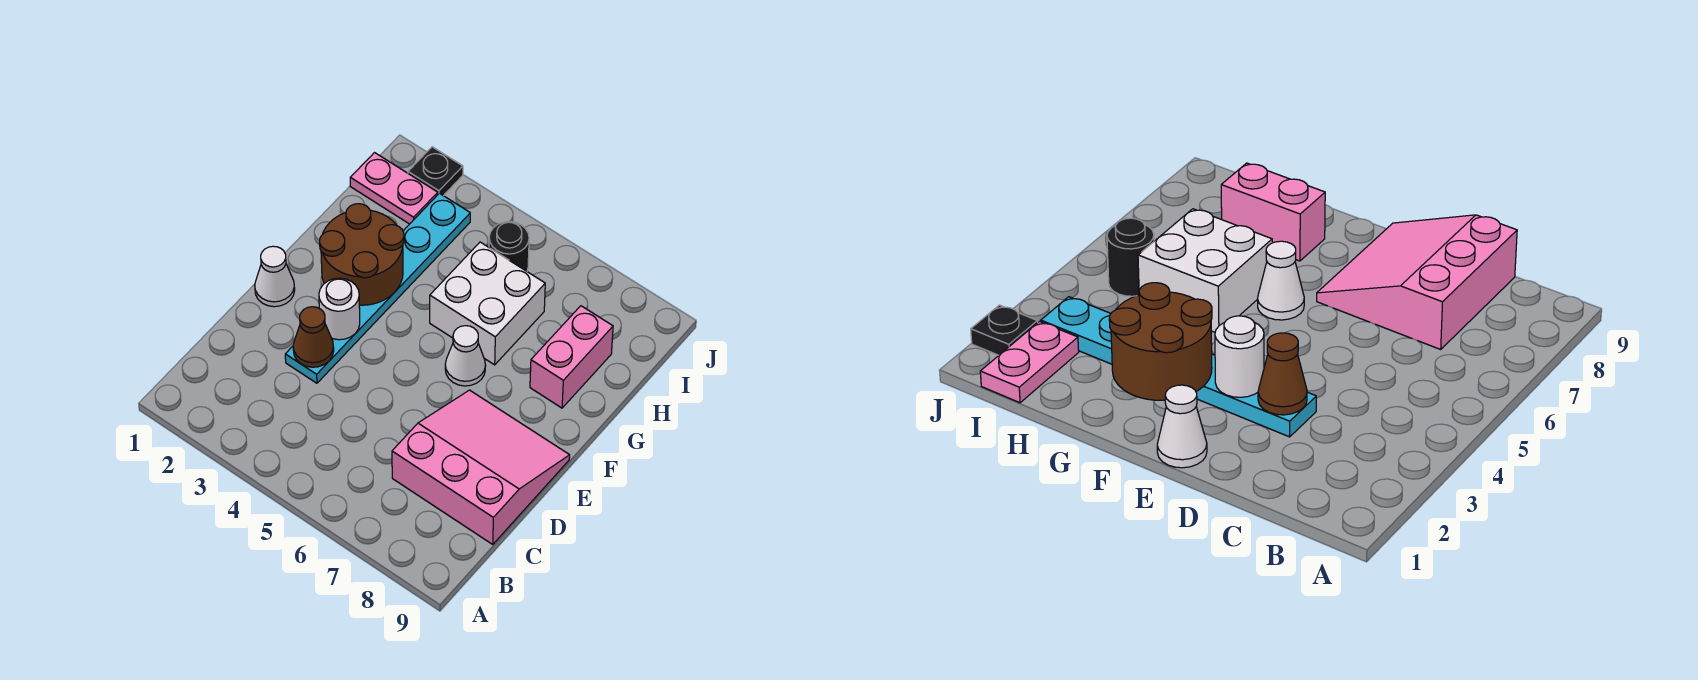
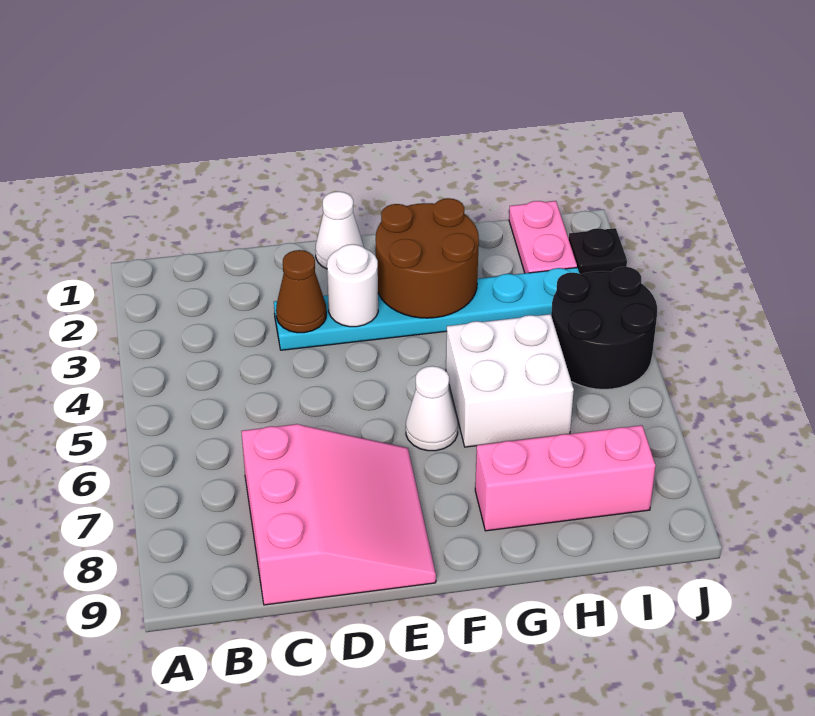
pink brick G8:H8 level 1 -> pink brick G8:I8 level 1
black round brick I5 level 1 -> black round brick I4:J5 level 1

